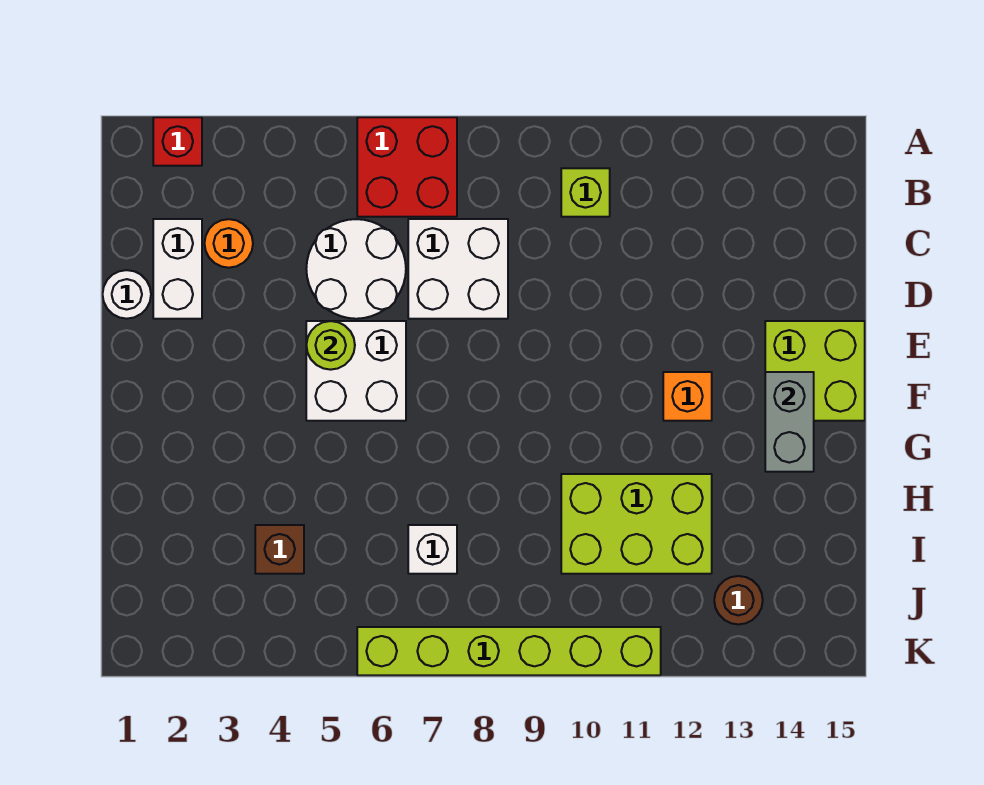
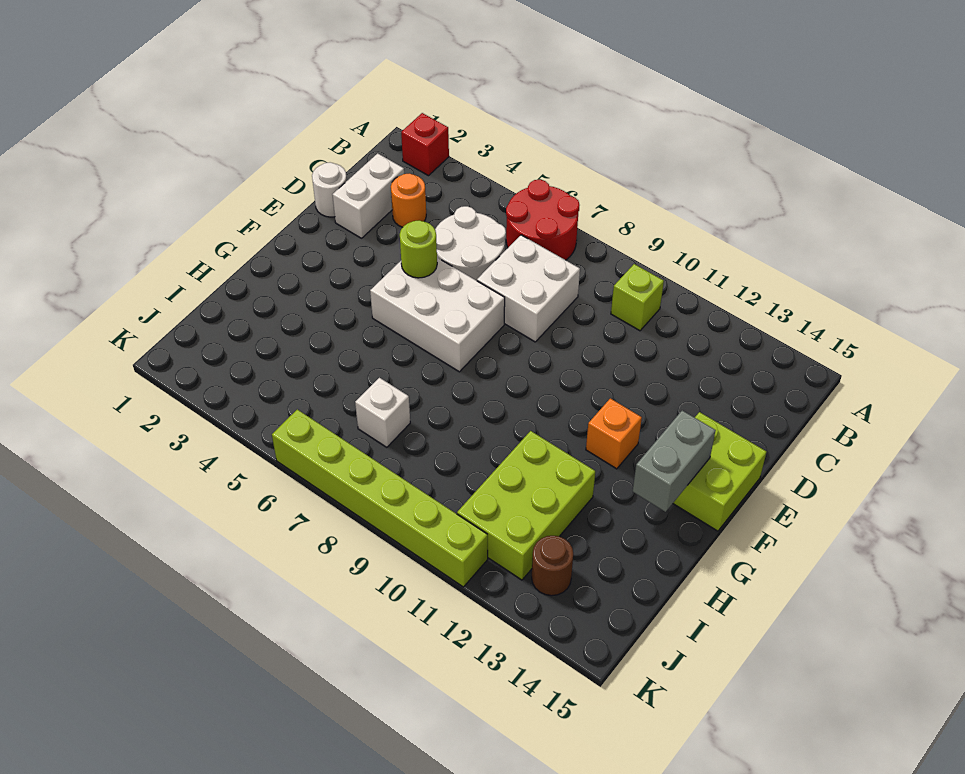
red brick A6:B7 level 1 -> red round brick A6:B7 level 1
white brick E5:F6 level 1 -> white brick E5:F7 level 1
lime brick H10:I12 level 1 -> lime brick H11:J12 level 1
brown brick I4 level 1 -> none

